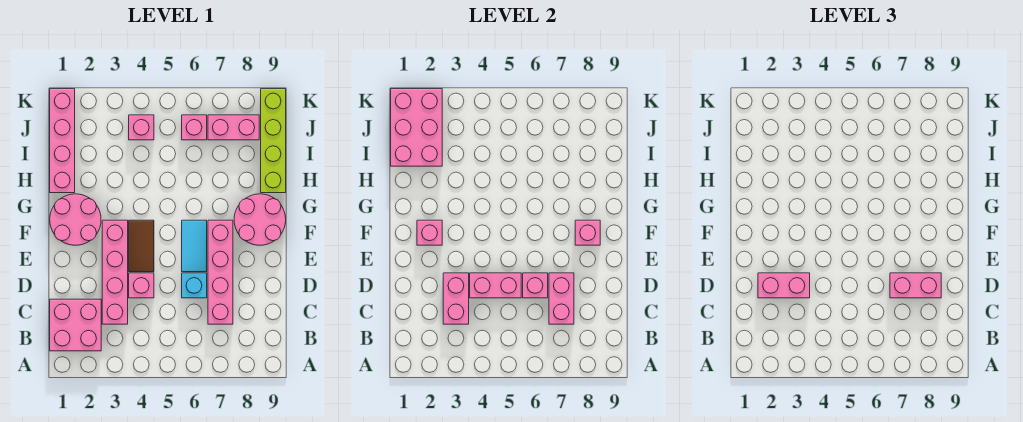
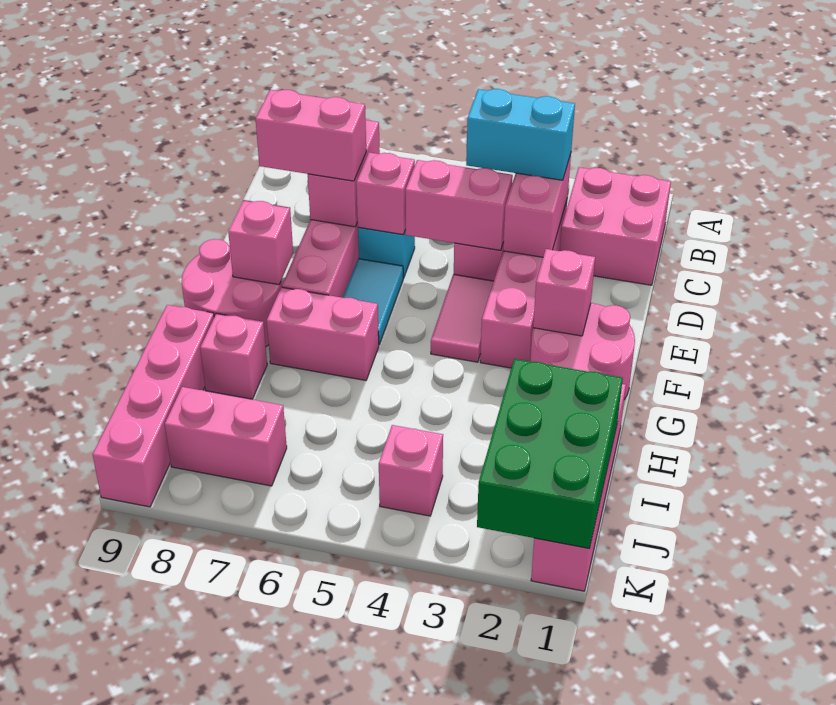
none -> cyan brick C3:C4 level 3
pink brick D2:D3 level 3 -> pink brick G6:G7 level 1
brown tile E4:F4 level 1 -> pink tile E4:F4 level 1
lime brick H9:K9 level 1 -> pink brick H9:K9 level 1
pink brick I1:K2 level 2 -> green brick I1:K2 level 2
pink brick J6 level 1 -> pink brick H8 level 1

